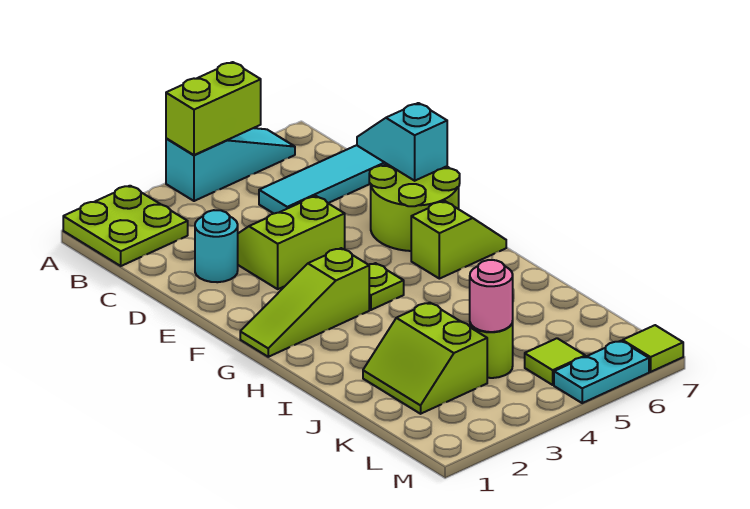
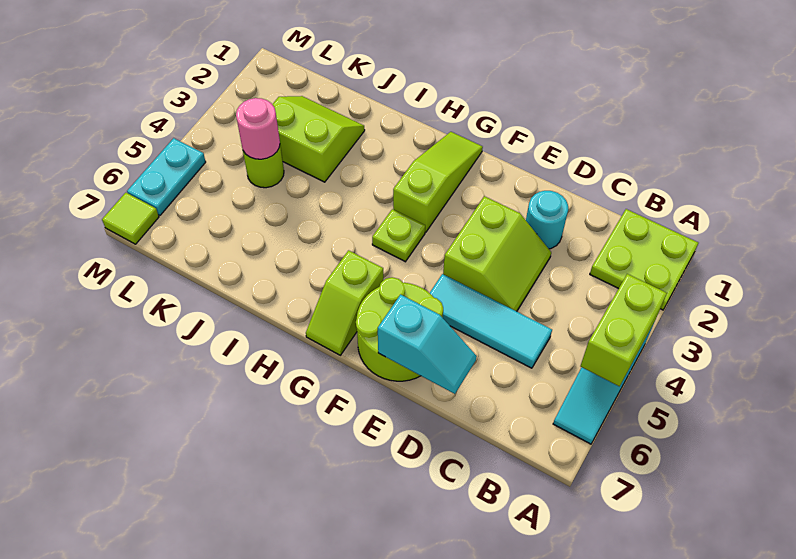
cyan tile C5:C7 level 1 -> cyan tile C5:E5 level 1
lime tile L5 level 1 -> none

